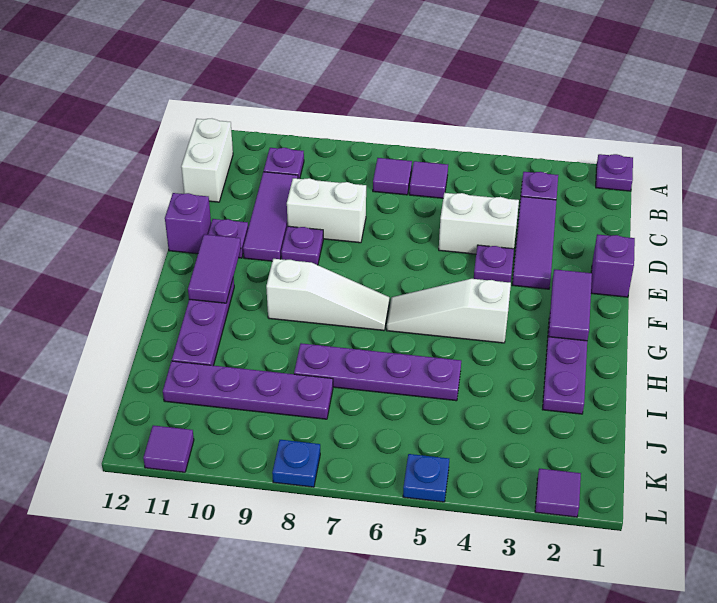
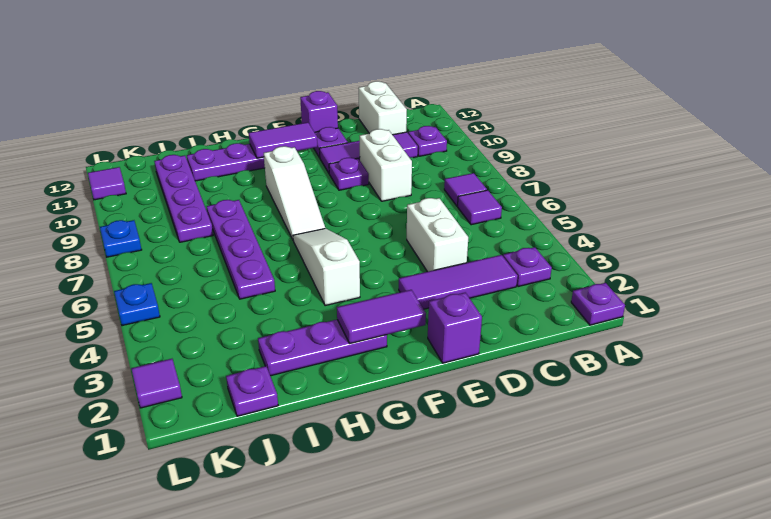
white brick B12:C12 level 1 -> white brick C11:C12 level 1
purple plate E4 level 1 -> purple plate J1 level 1

